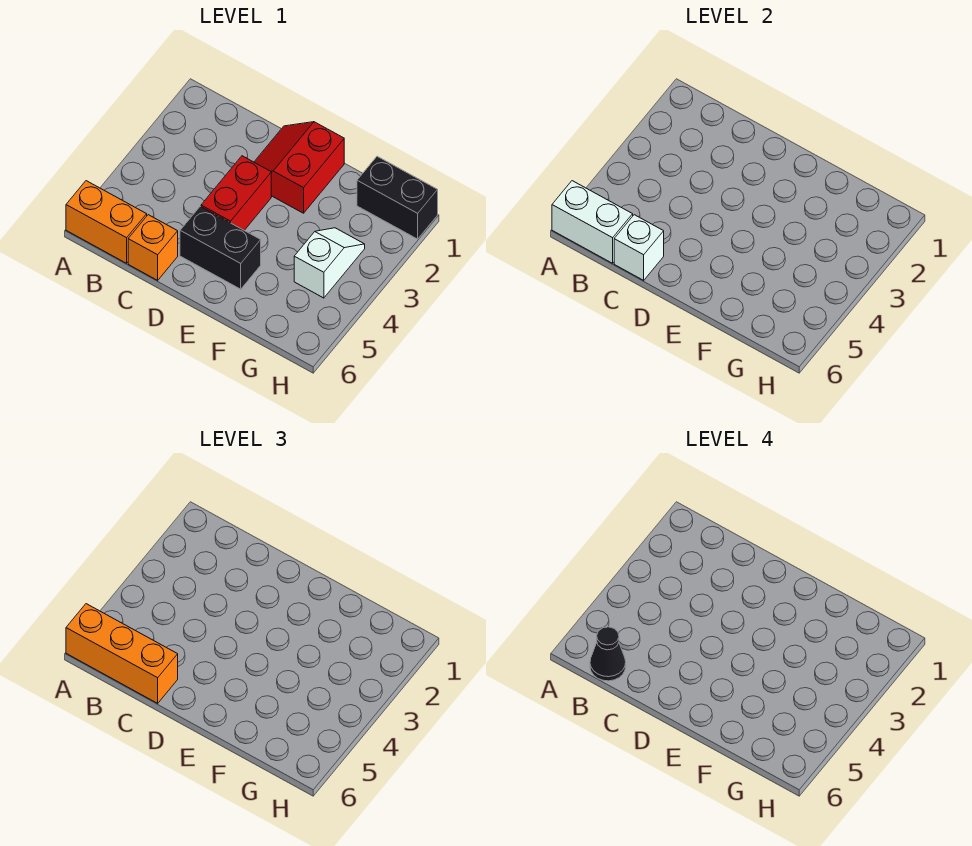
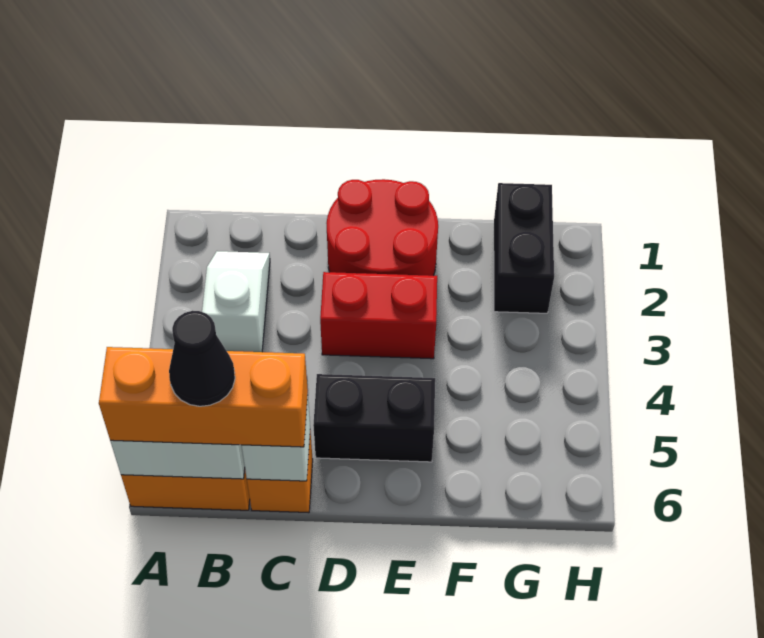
red slope D1:E2 level 1 top E -> red round brick D1:E2 level 1
red brick D3:D4 level 1 -> red brick D3:E3 level 1
black brick G1:H1 level 1 -> black brick G1:G2 level 1
white slope G3:G4 level 1 top 4 -> white slope B2:B3 level 1 top 3

